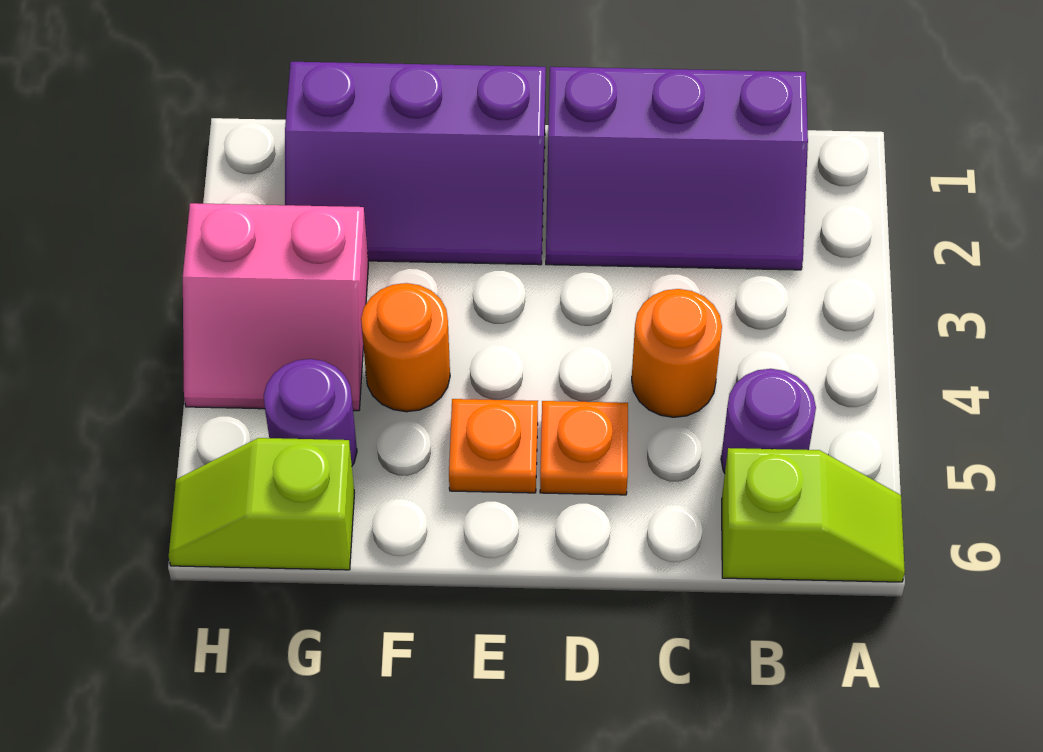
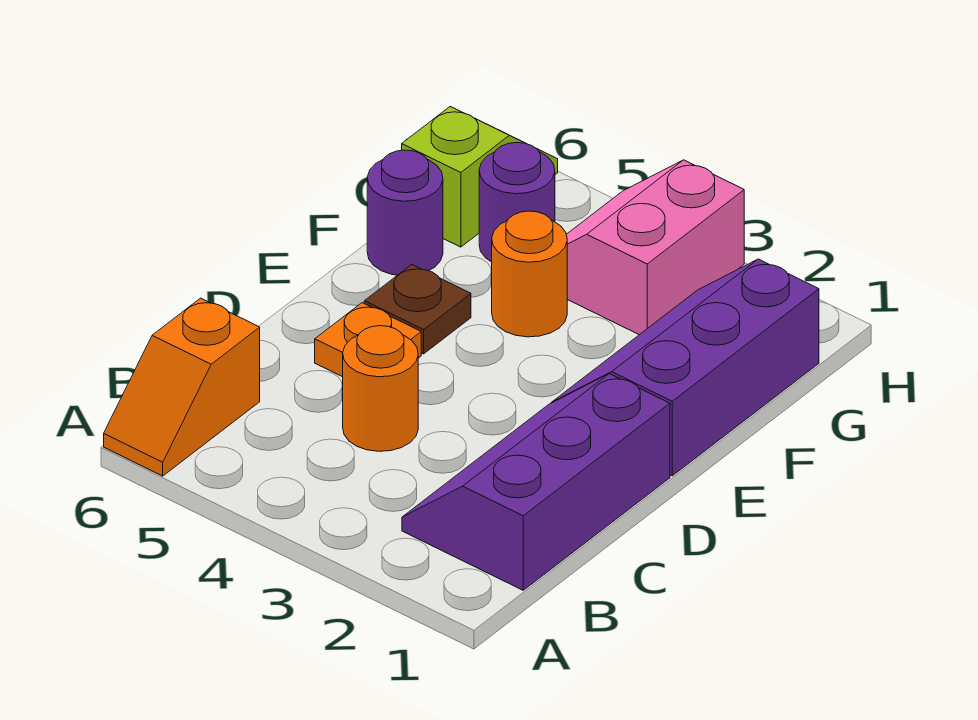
lime slope A6:B6 level 1 top B -> orange slope A6:B6 level 1 top B
purple round brick B5 level 1 -> purple round brick F6 level 1
orange plate E5 level 1 -> brown plate E5 level 1

